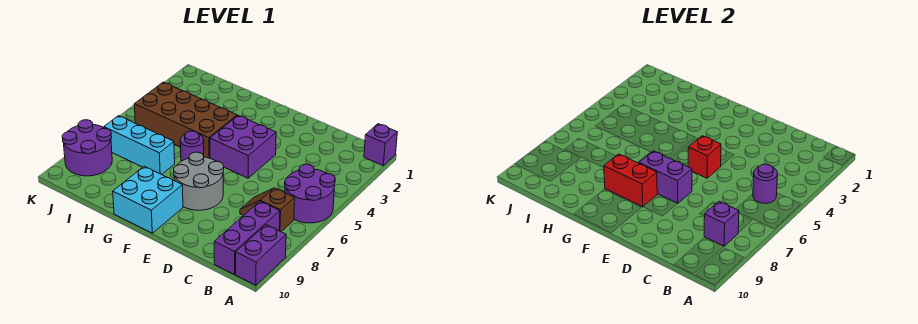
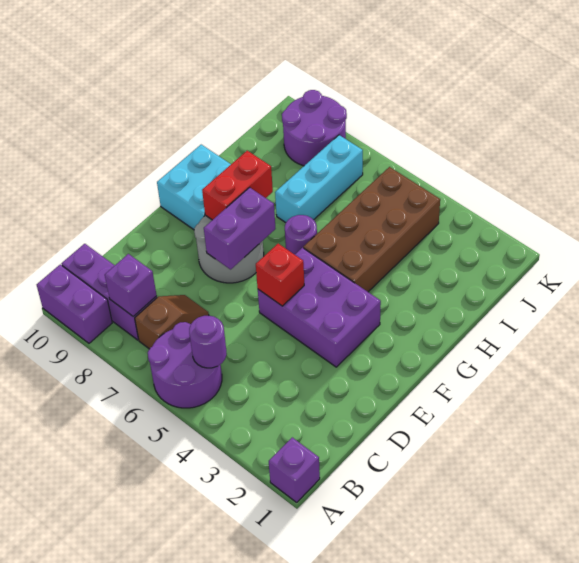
purple brick E4:F5 level 1 -> purple brick E3:F5 level 1

